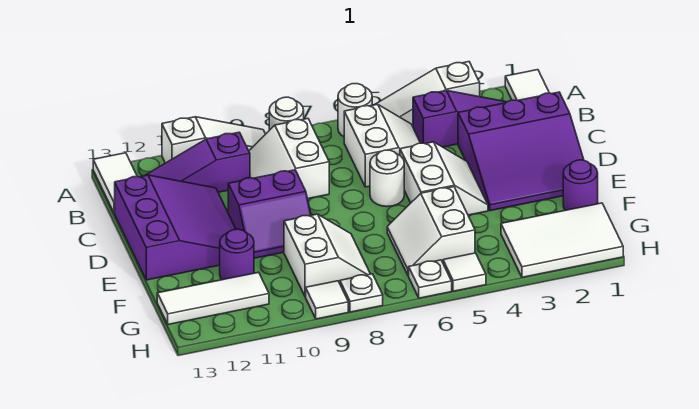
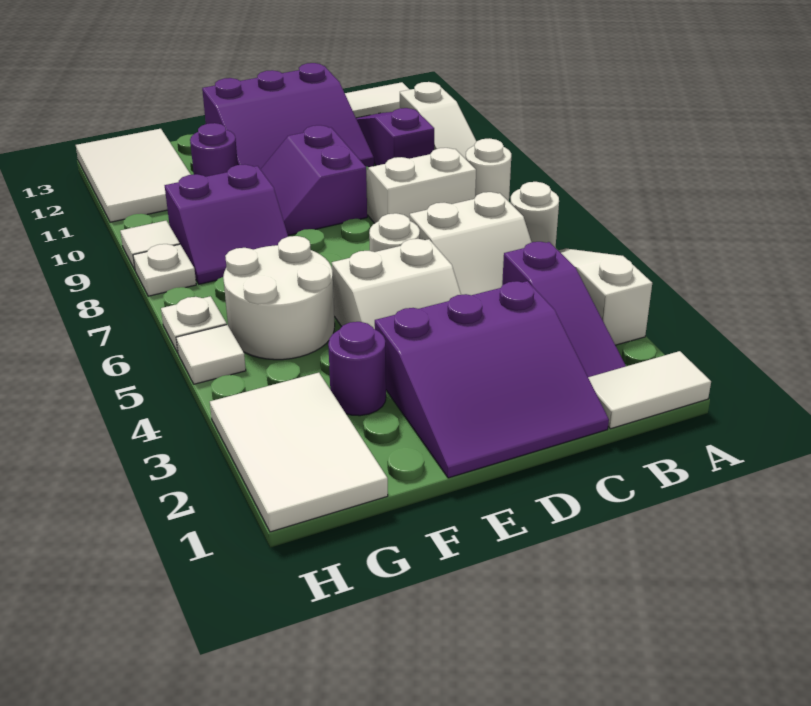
purple slope C1:E3 level 1 top C -> purple slope C1:E3 level 1 top 3
purple round brick F1 level 1 -> purple round brick F3 level 1
white slope F5:G6 level 1 top 5 -> white round brick F5:G6 level 1
white slope F8:G9 level 1 top 9 -> purple slope F8:G9 level 1 top 9
white tile G11:G13 level 1 -> white tile G11:H13 level 1

